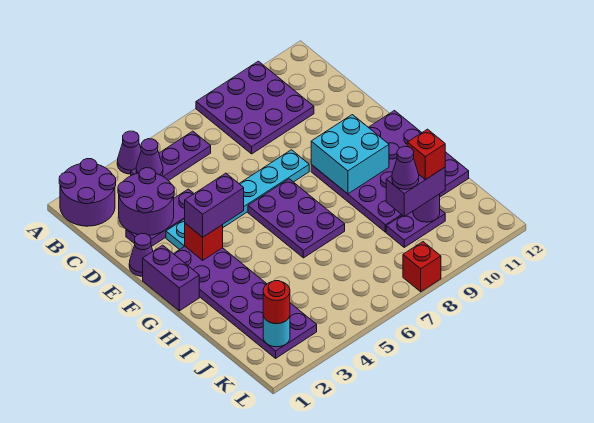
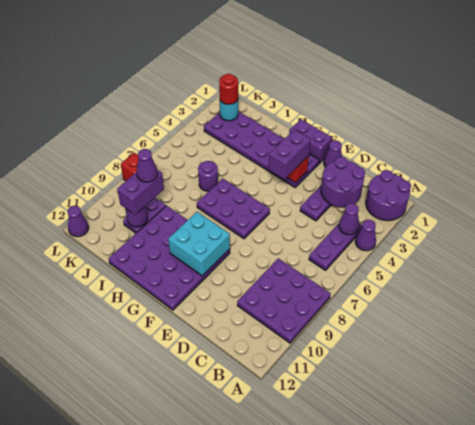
cyan plate E3:E8 level 1 -> none
none -> purple round brick I6 level 1
red brick J10 level 4 -> none
none -> purple cone L12 level 1

